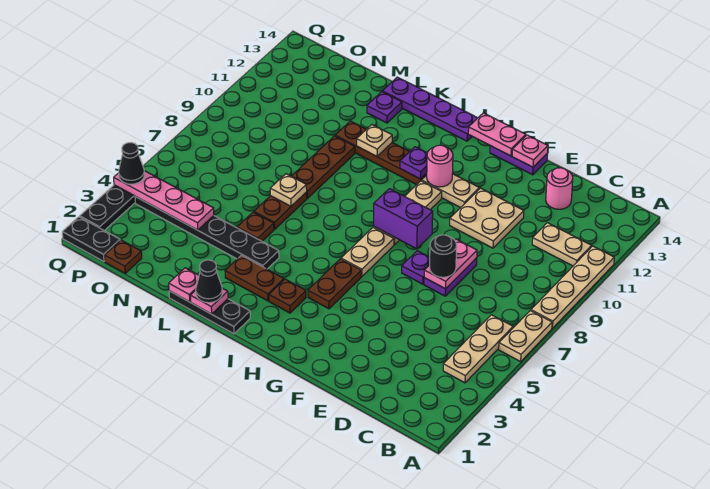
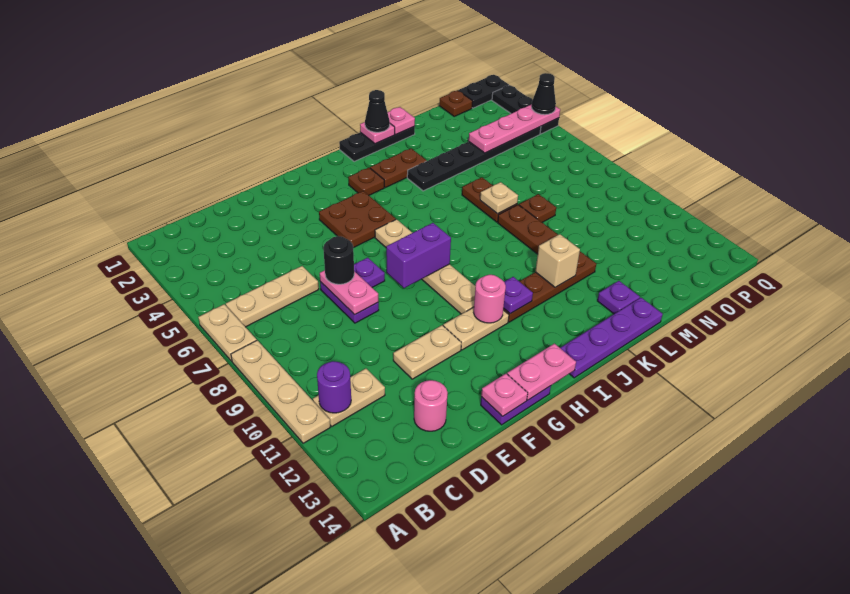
tan plate B4:B6 level 1 -> tan plate B6:D6 level 1
none -> purple round brick B11 level 2
tan plate E10:F11 level 1 -> tan plate E11:F11 level 1
brown plate H4:H5 level 1 -> brown plate G4:H5 level 1
tan plate K11 level 2 -> tan brick K11 level 2
brown plate L5 level 1 -> brown plate M8 level 1

